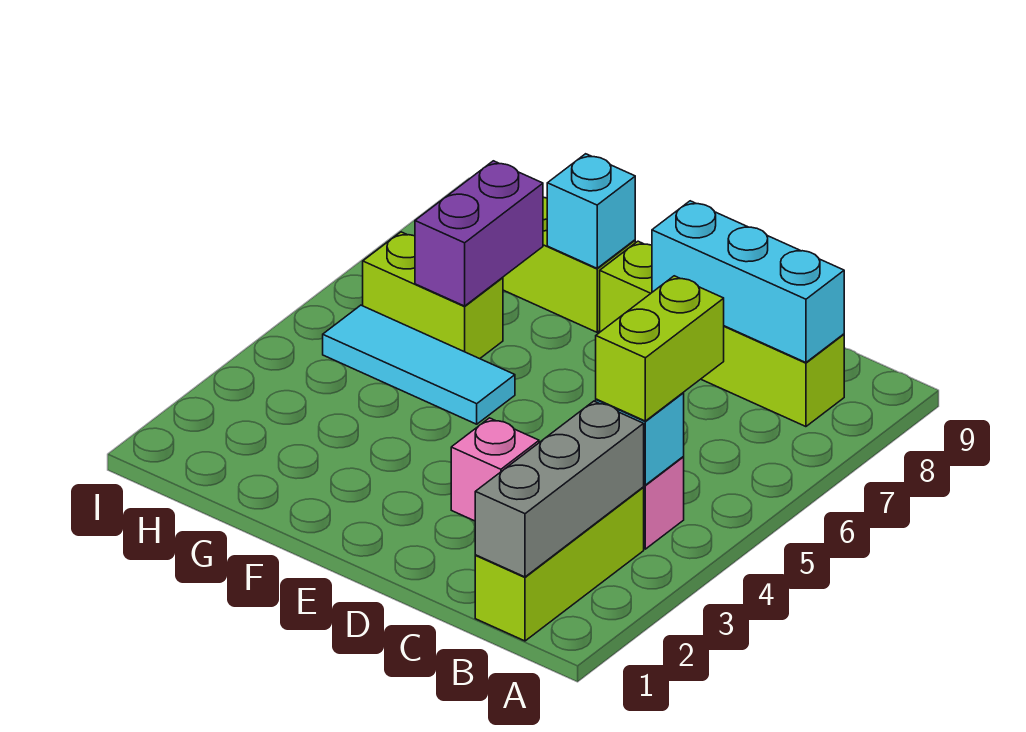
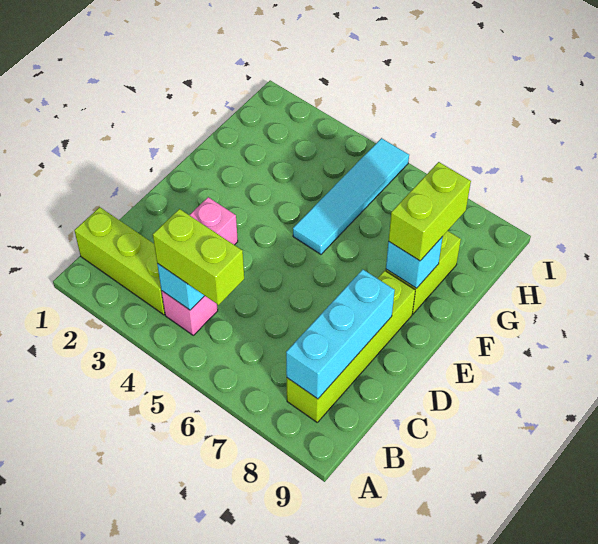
grey brick B1:B3 level 2 -> none
cyan tile F5:H5 level 1 -> cyan tile F5:I5 level 1
lime brick G6:H6 level 1 -> lime brick F8:G8 level 3
purple brick G6:G7 level 2 -> none

